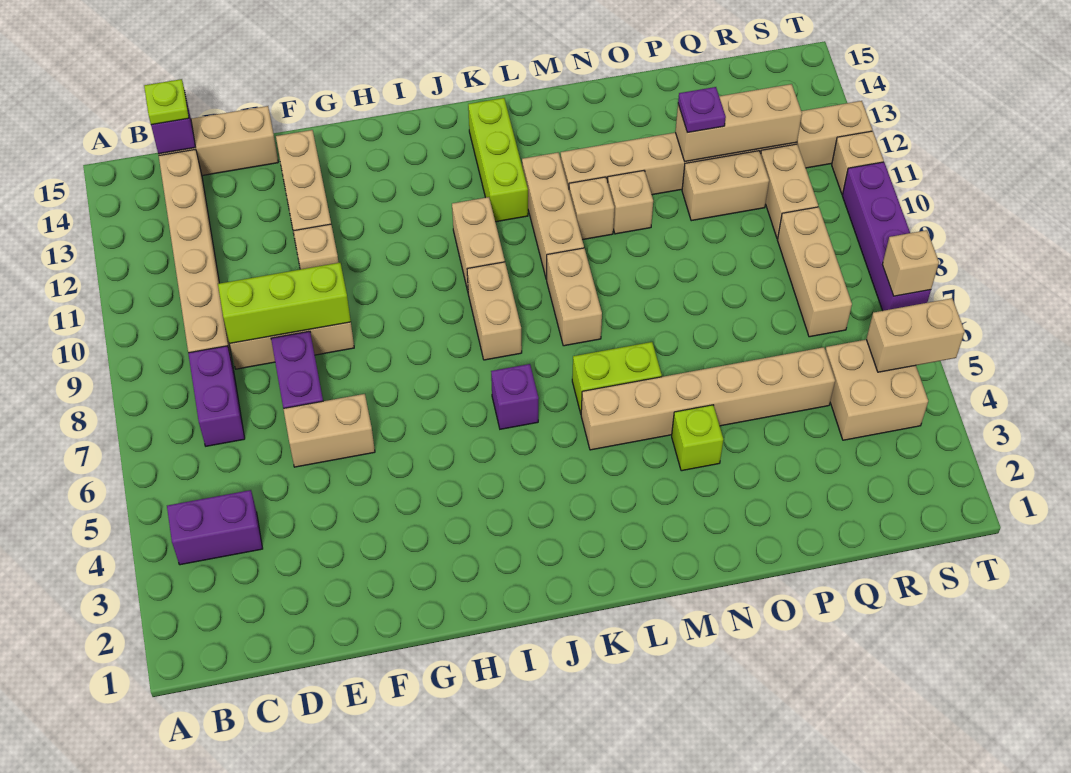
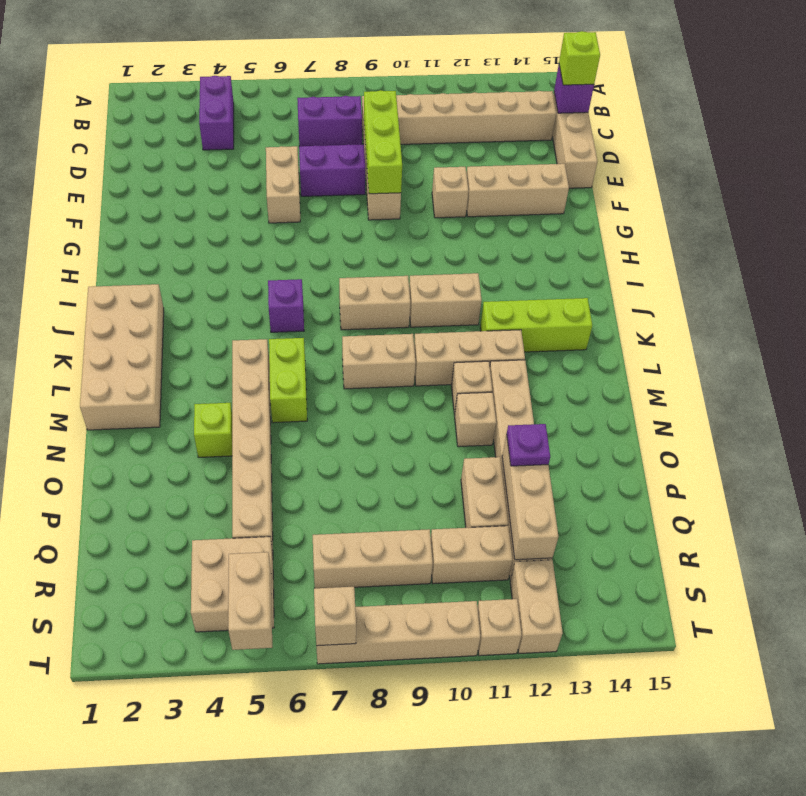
lime plate C15 level 3 -> lime brick C15 level 3
none -> tan brick J1:M2 level 1
purple brick T7:T10 level 1 -> tan brick T7:T10 level 1

